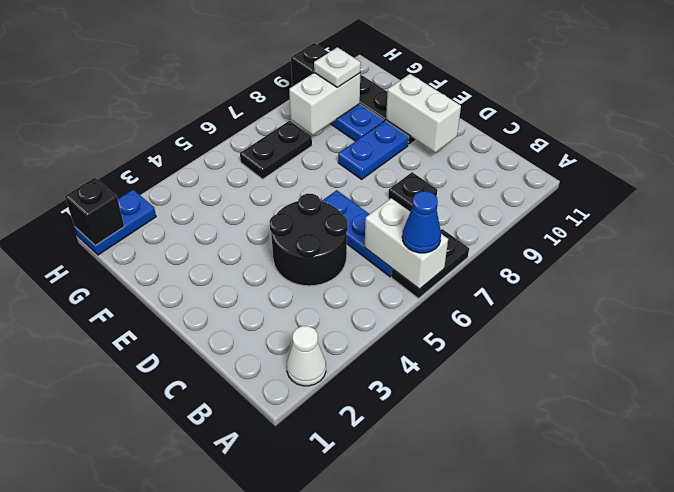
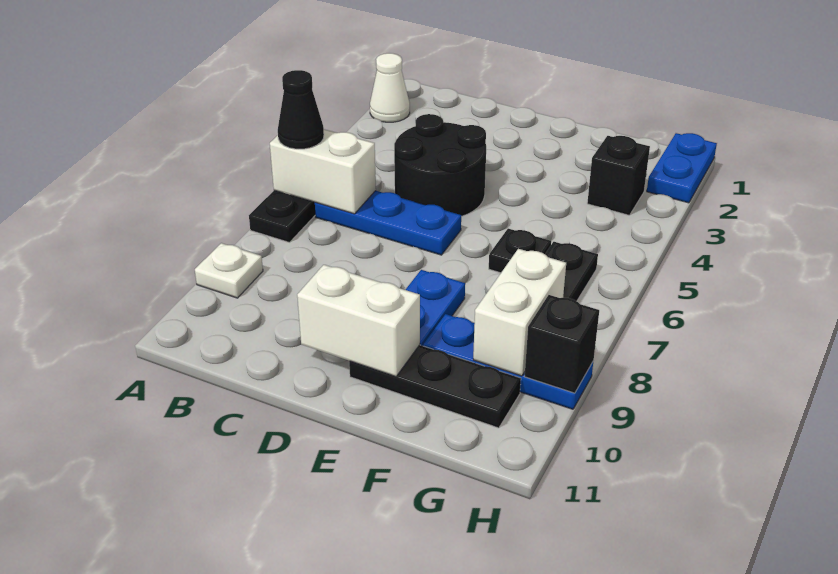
blue cone A6 level 3 -> black cone A6 level 3
black plate C8 level 1 -> black plate F6 level 1
white plate G9 level 3 -> white plate A9 level 1
black brick H1 level 2 -> black brick G3 level 1

